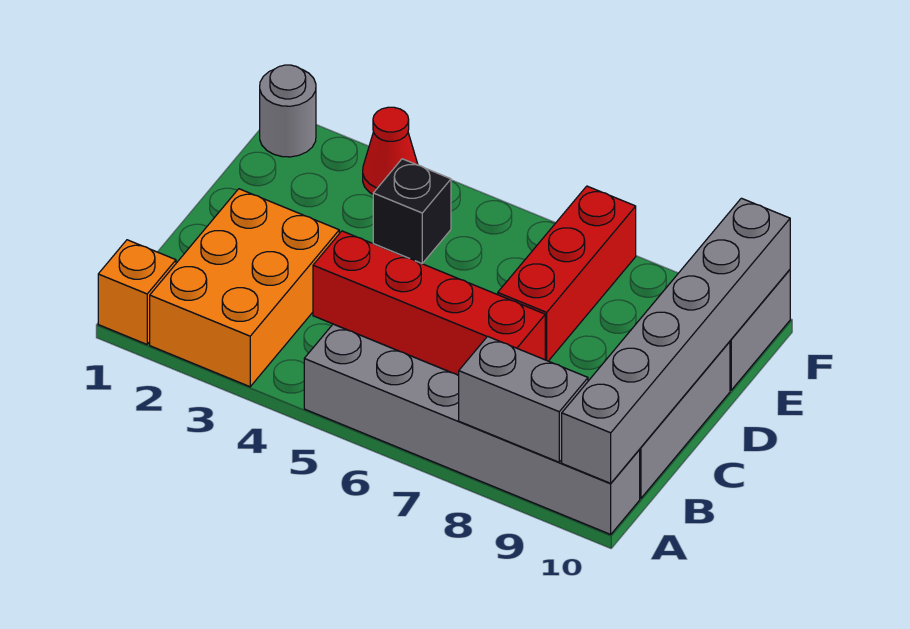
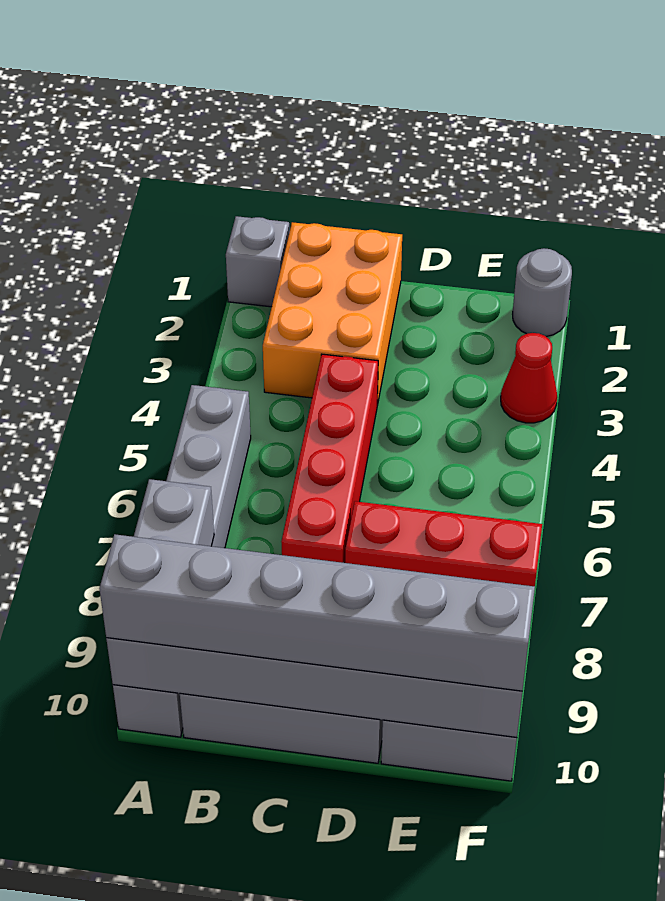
orange brick A1 level 1 -> grey brick A1 level 1
orange brick A2:C3 level 1 -> orange brick B1:C3 level 1
none -> grey brick A10:F10 level 3
black brick E4 level 1 -> none

